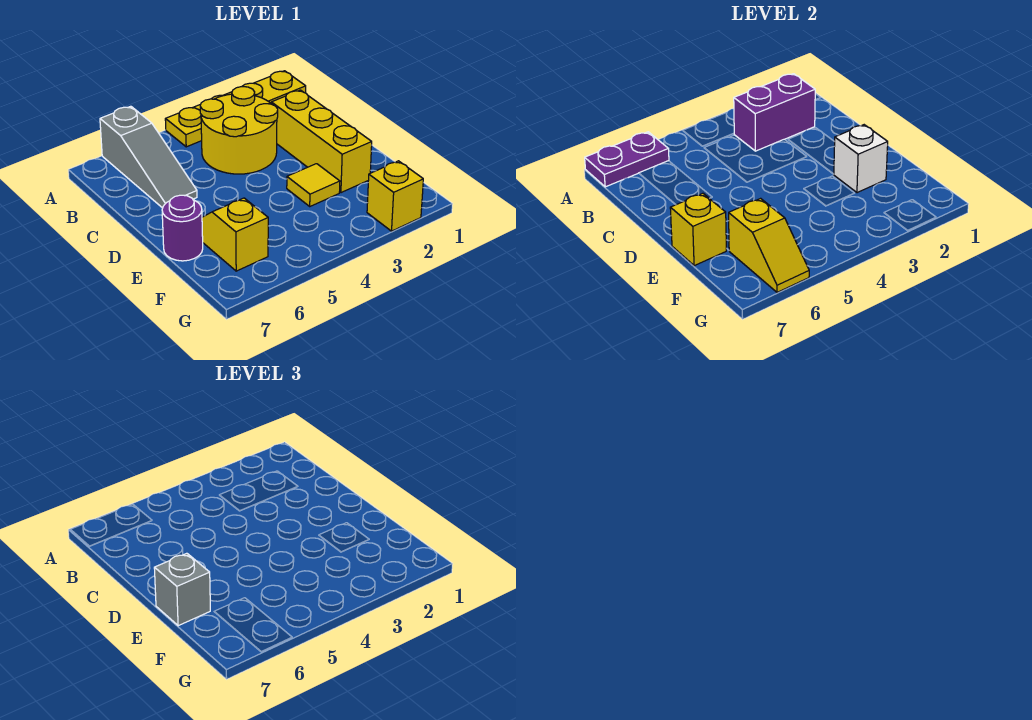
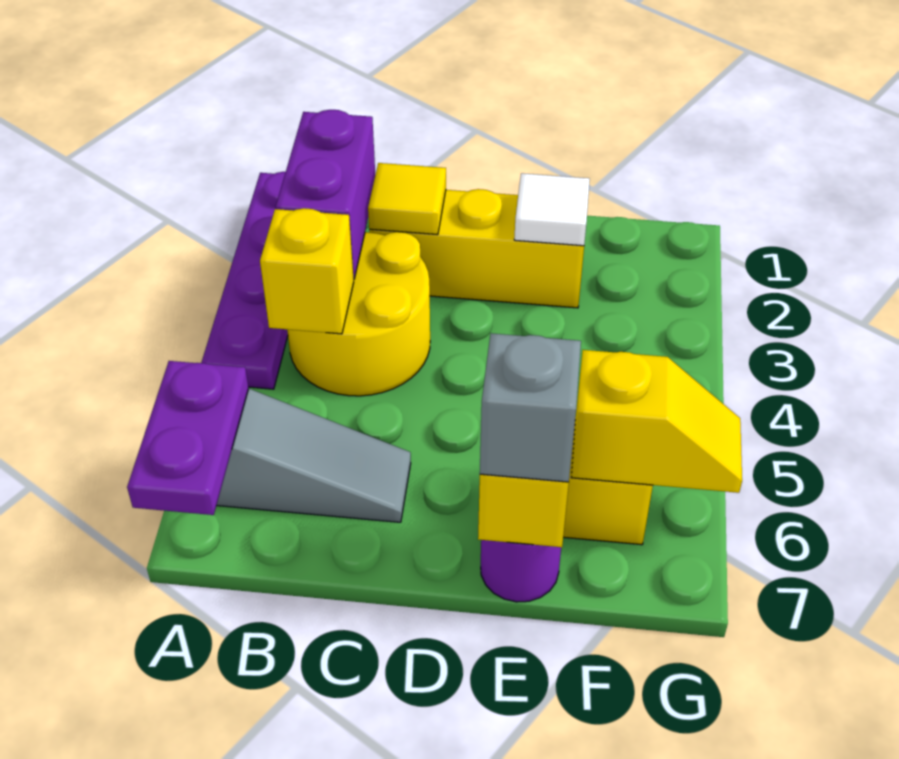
yellow plate A1:A4 level 1 -> purple plate A1:A4 level 1
white brick E2 level 2 -> white tile E2 level 2
yellow tile E3 level 1 -> yellow tile C2 level 2
yellow brick G2 level 1 -> yellow brick B4 level 2

